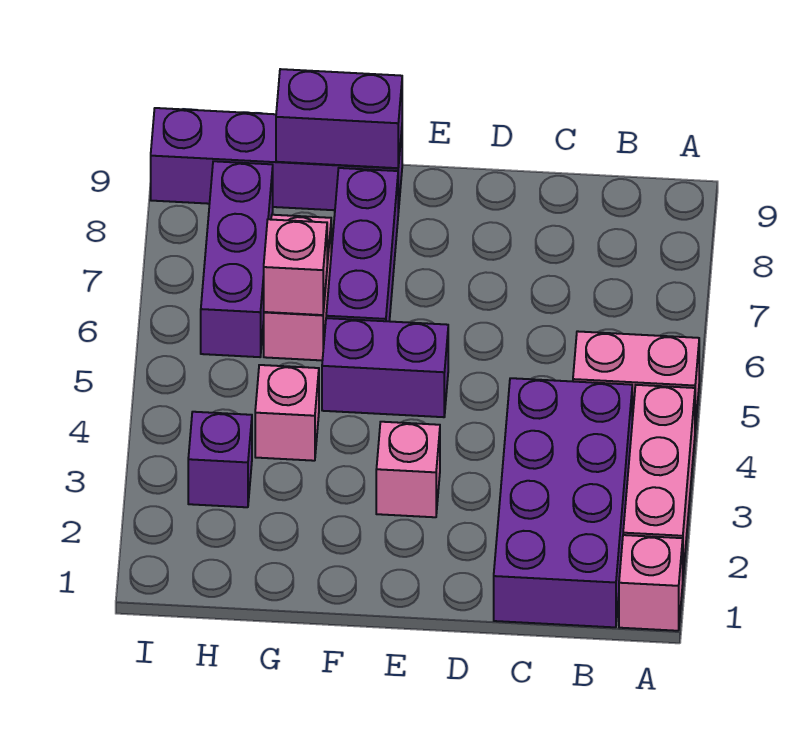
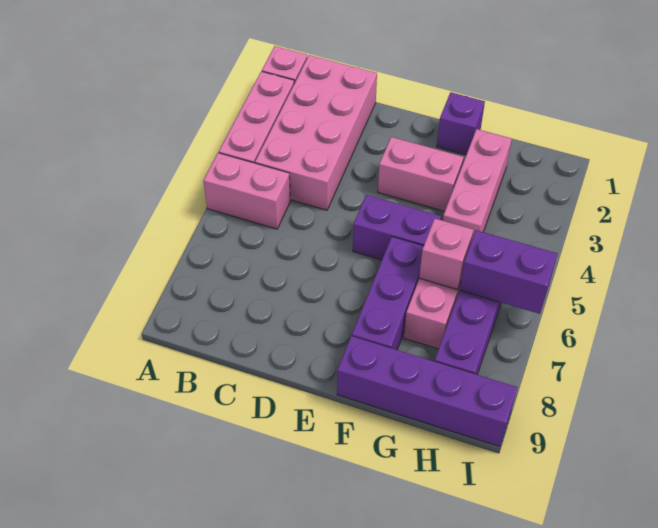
purple brick B1:C4 level 1 -> pink brick B1:C4 level 1
pink brick E3 level 1 -> pink brick E3:F3 level 1
purple brick F9:G9 level 2 -> purple brick H6:I6 level 2
pink brick G4 level 1 -> pink brick G2:G4 level 1
purple brick H3 level 1 -> purple brick F1 level 1

